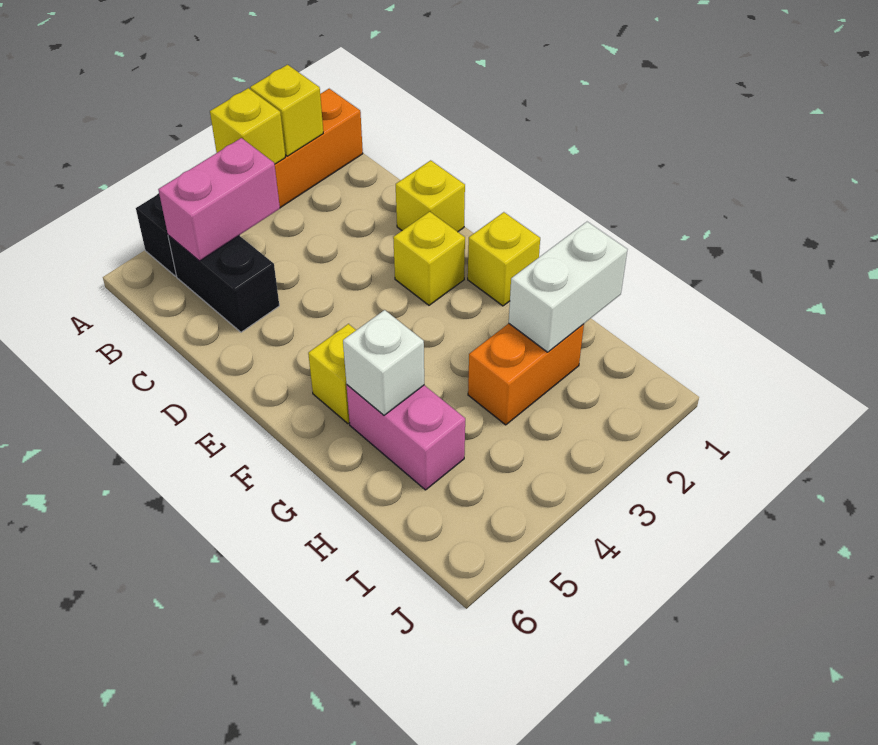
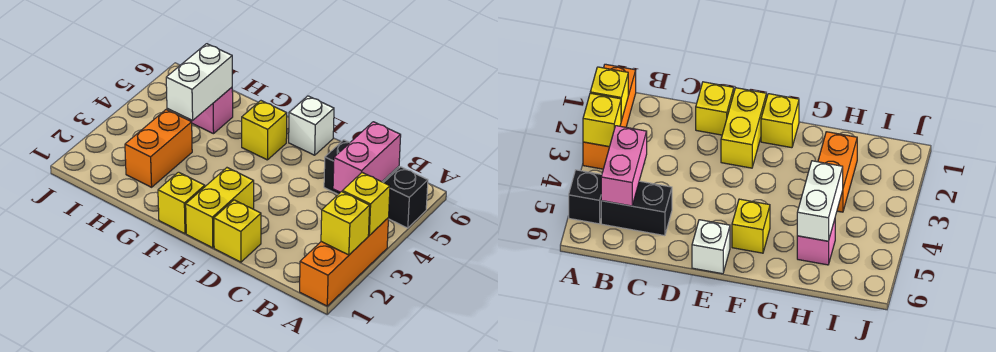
yellow brick E2 level 1 -> yellow brick E1:E2 level 1
pink brick G5:H5 level 1 -> pink brick H5 level 1
white brick G5 level 2 -> white brick E6 level 1
white brick H1:H2 level 2 -> white brick H4:H5 level 2

